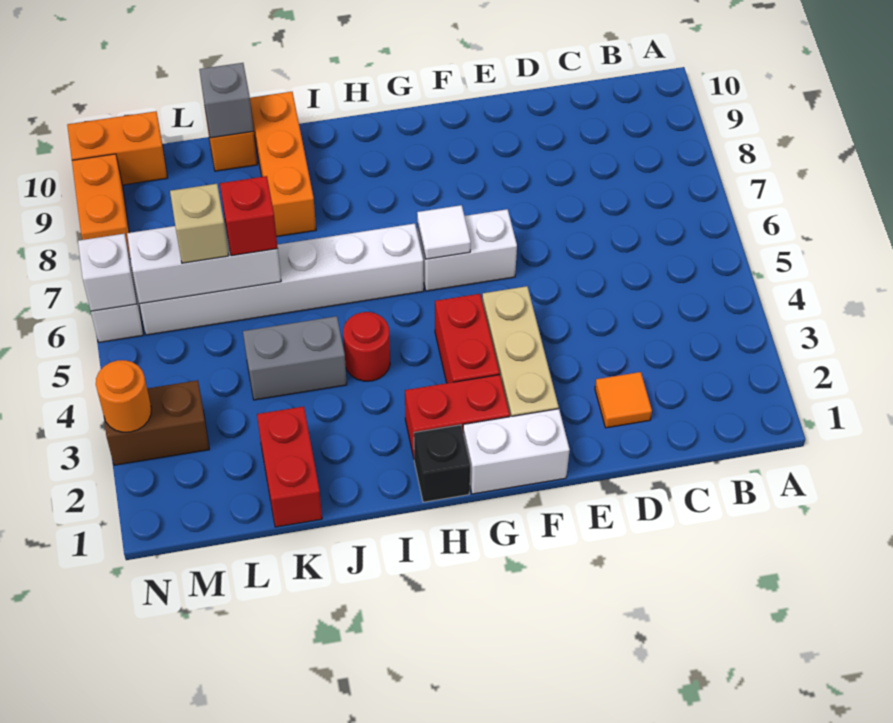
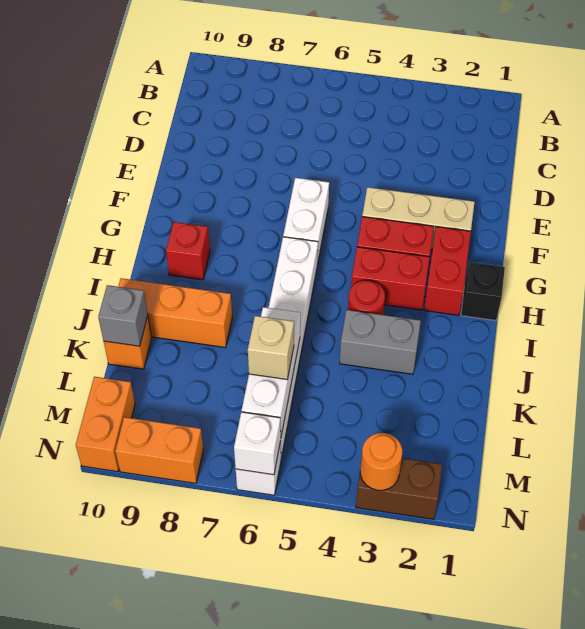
orange tile D2 level 1 -> none
white brick F1:G1 level 1 -> none
white tile G6 level 2 -> none
grey brick J4:K4 level 1 -> grey brick J3:J4 level 1
red brick K1:K2 level 1 -> red brick H3:H4 level 1
red brick K6 level 3 -> red brick H9 level 1
brown brick M3:N3 level 1 -> brown brick N2:N3 level 1

